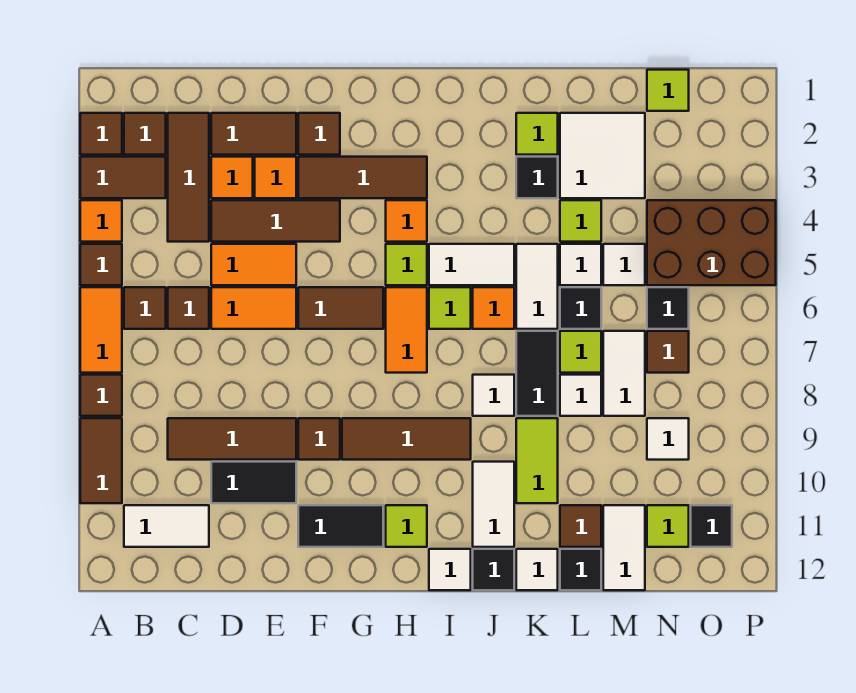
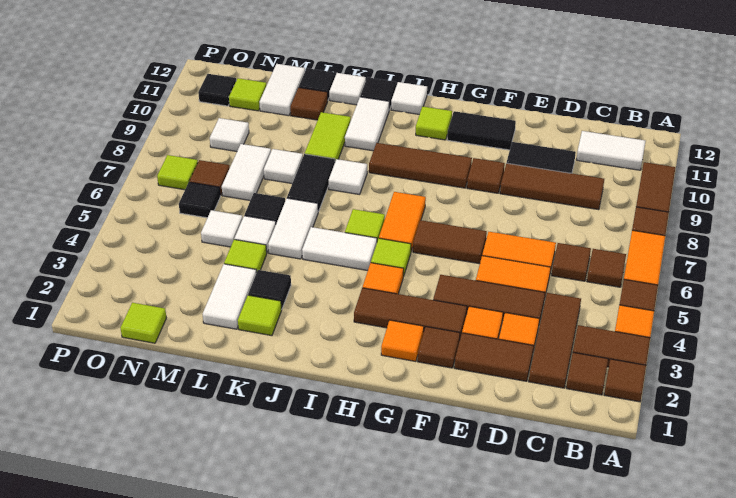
orange tile J6 level 1 -> orange tile G2 level 1
white tile L2:M3 level 1 -> white tile L2:L3 level 1
lime tile L7 level 1 -> lime tile O7 level 1
brown brick N4:P5 level 1 -> none

